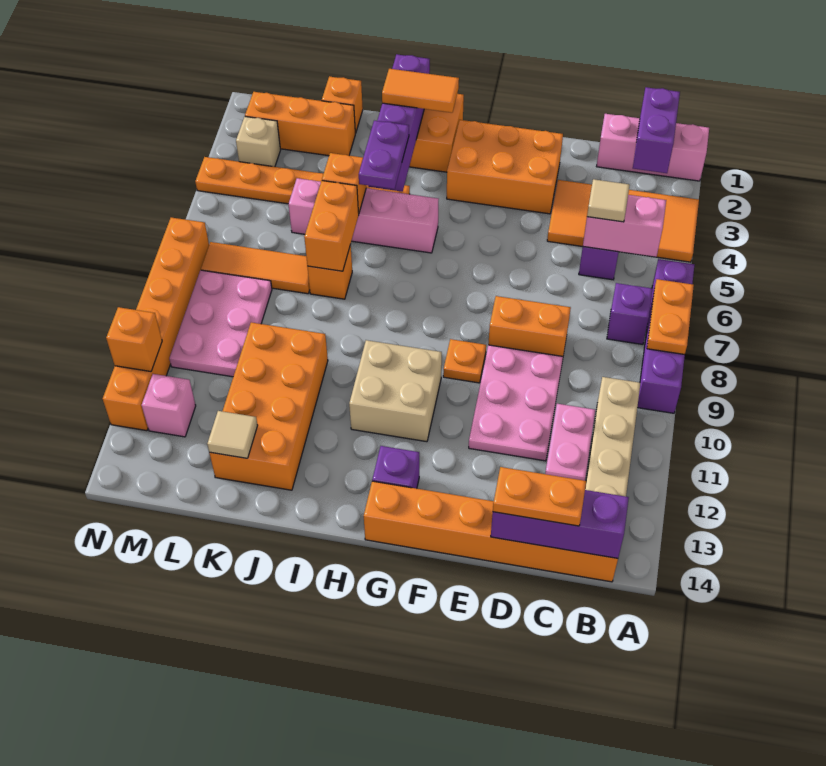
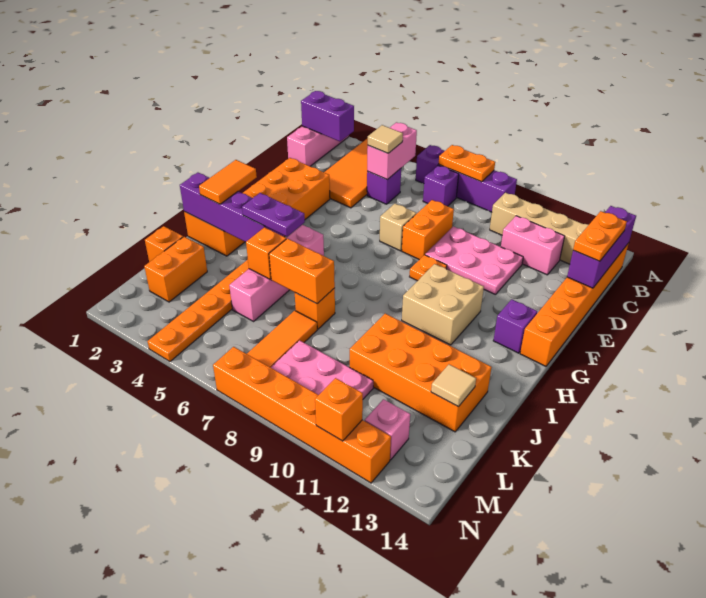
orange brick K2:M2 level 1 -> orange brick K2:L2 level 1
tan brick M3 level 1 -> tan brick E7 level 1

